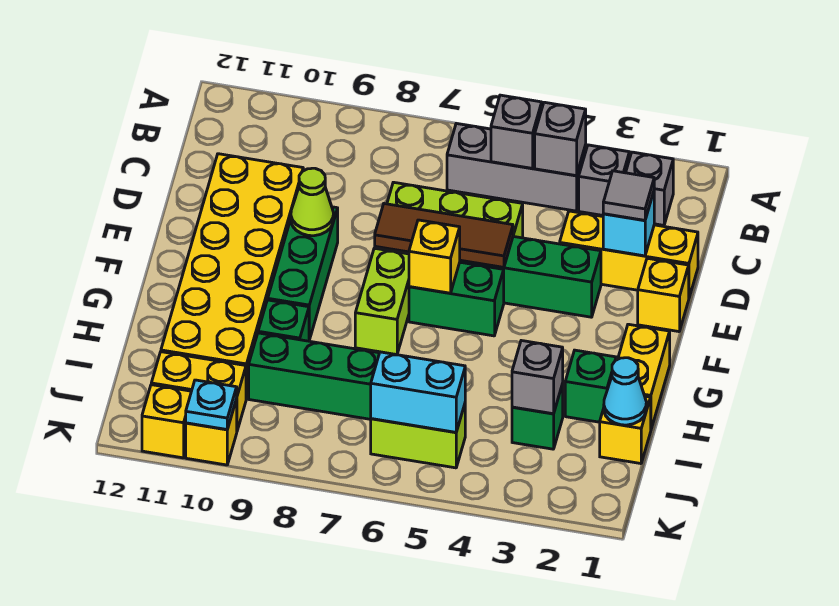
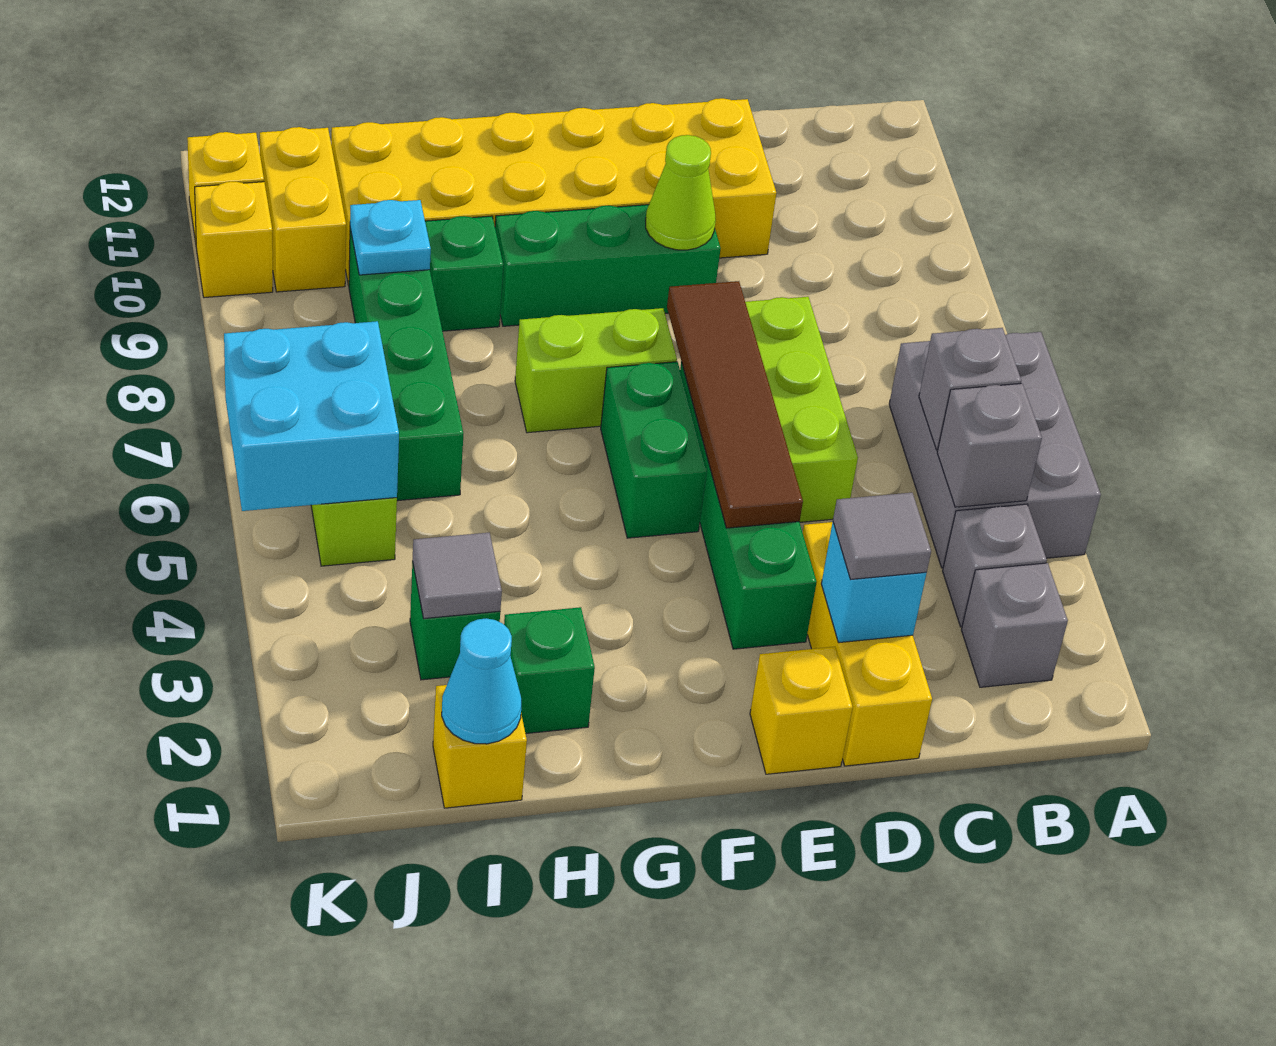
grey brick B4:B6 level 1 -> grey brick A4:B6 level 1
brown tile E5:E7 level 2 -> brown tile E4:E7 level 2
yellow brick F6 level 2 -> none
yellow brick G1:H1 level 1 -> none
grey brick I3 level 2 -> grey tile I3 level 2
cyan brick J5:J6 level 2 -> cyan brick J5:K6 level 2
cyan plate K10 level 2 -> cyan plate I9 level 2

